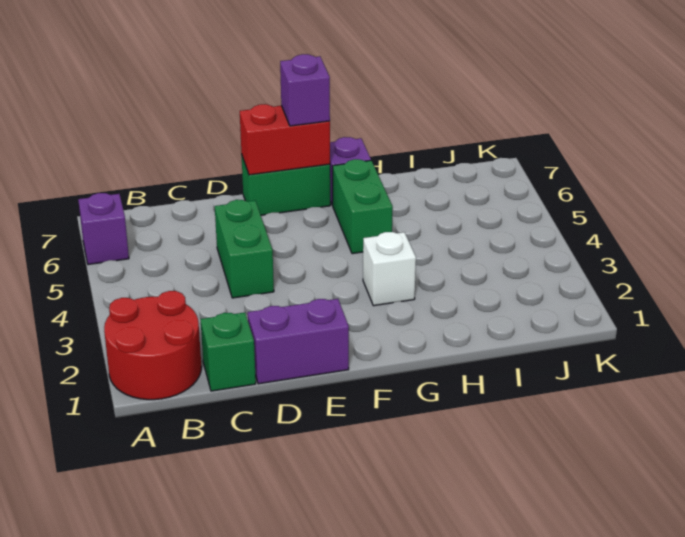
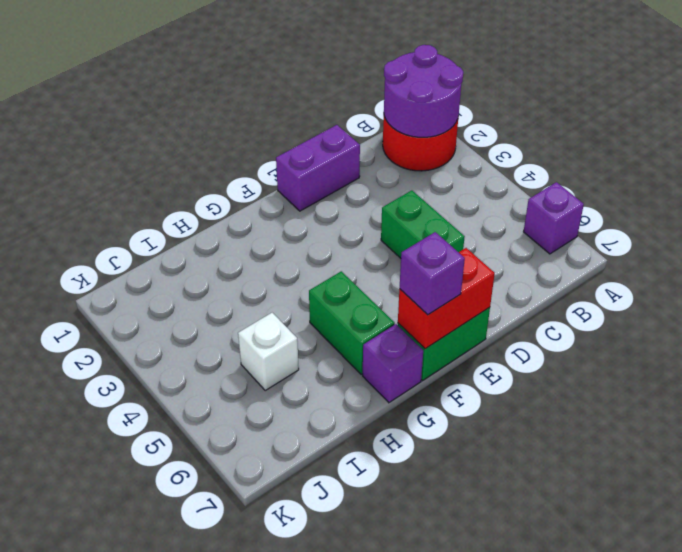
none -> purple round brick A1:B2 level 2
green brick C1 level 1 -> none
white brick G3 level 1 -> white brick I5 level 1

